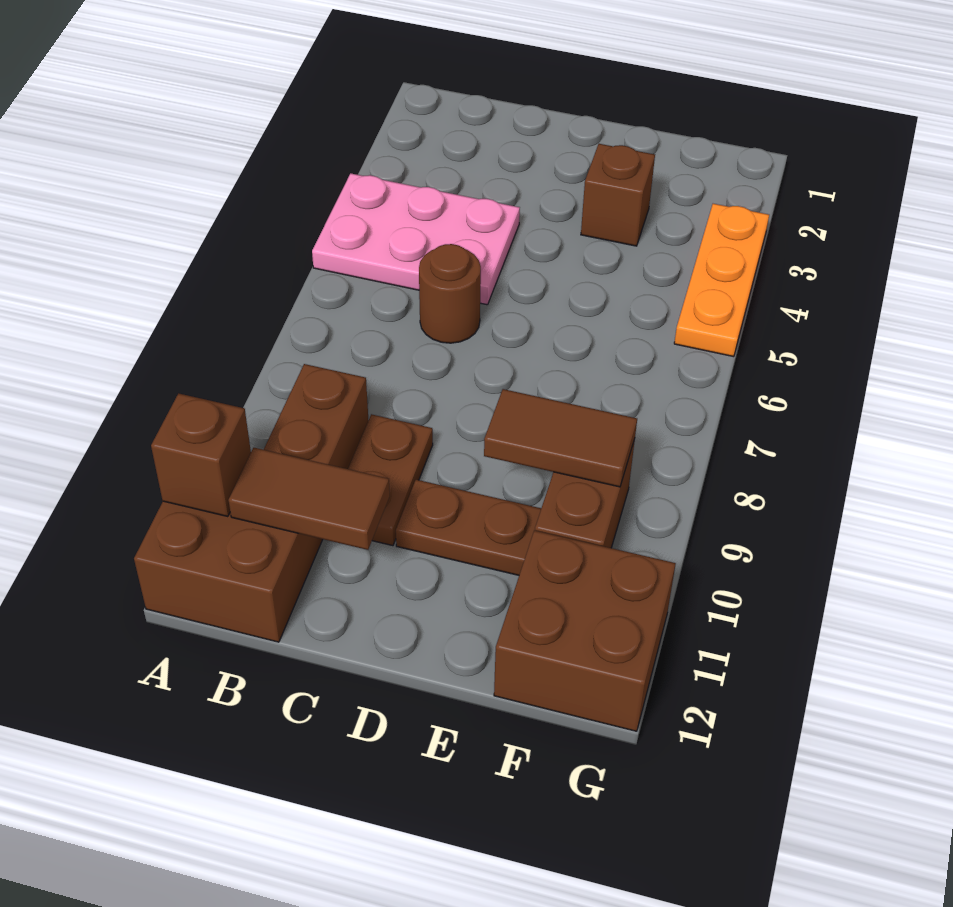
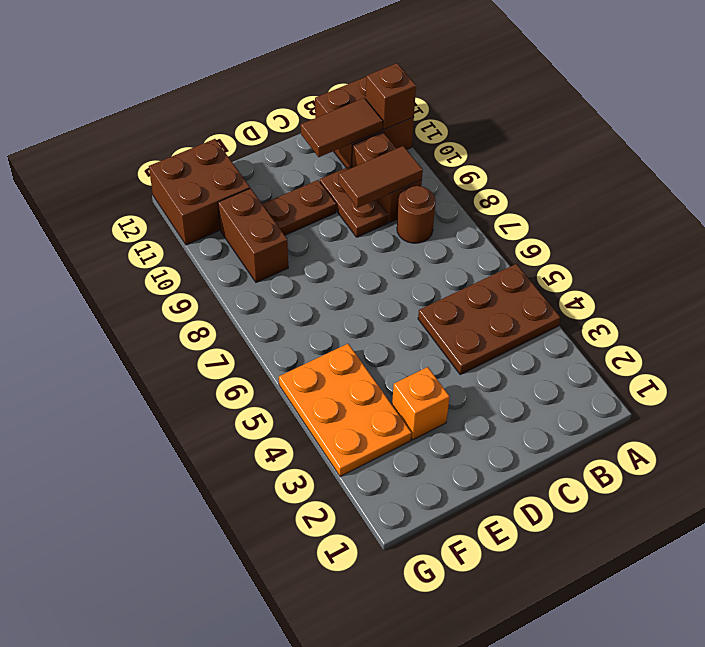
pink plate A4:C5 level 1 -> brown plate A4:C5 level 1
brown round brick C6 level 1 -> brown round brick B8 level 1
brown brick E3 level 1 -> orange brick E3 level 1
brown tile E9:F9 level 2 -> brown tile B9:C9 level 2
orange plate G3:G5 level 1 -> orange plate F3:G5 level 1

